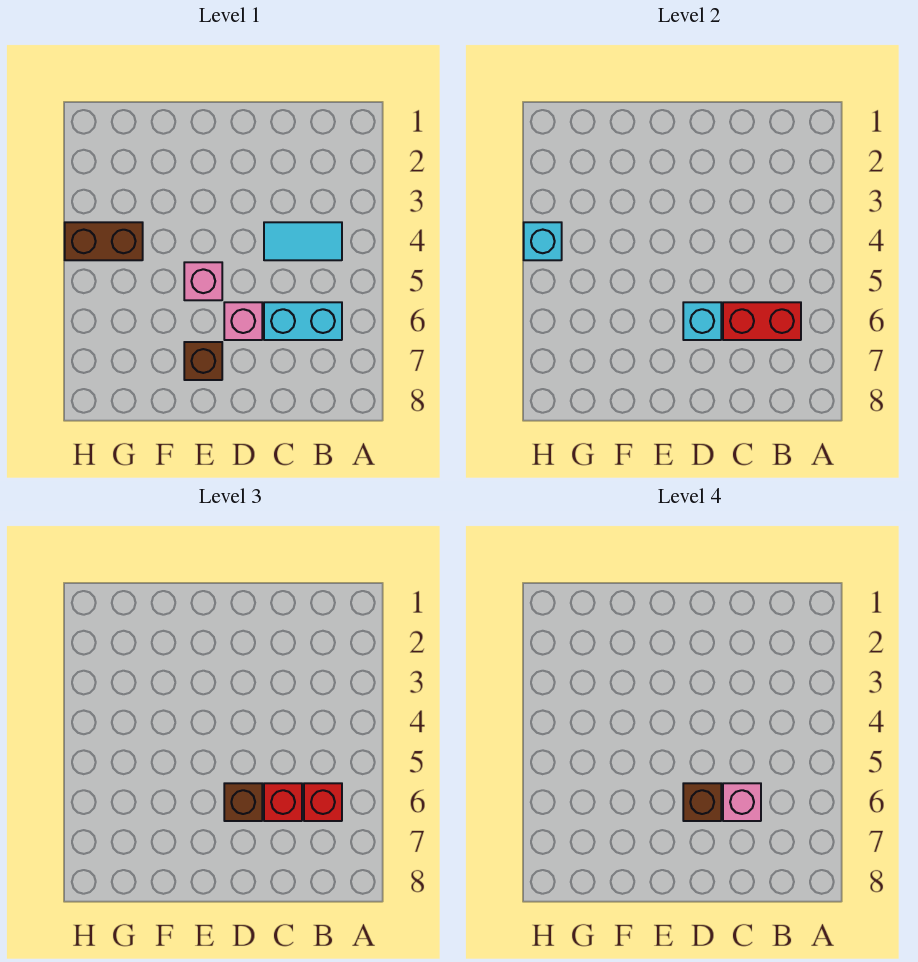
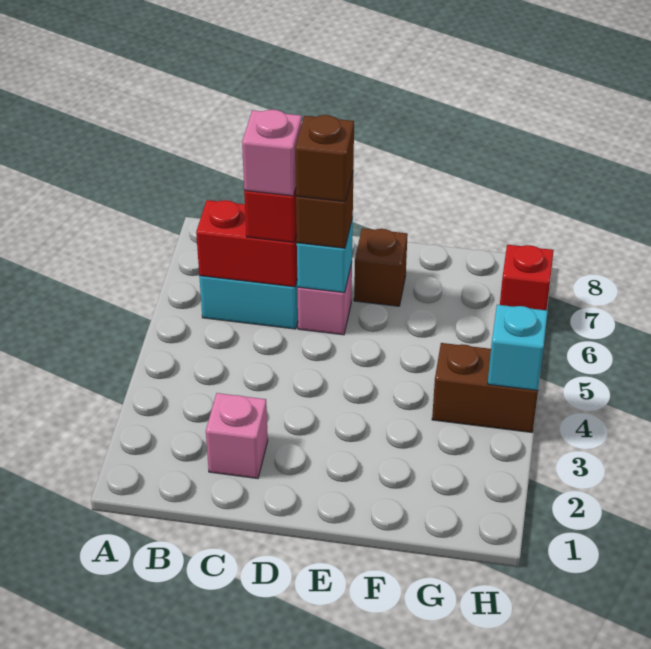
cyan tile B4:C4 level 1 -> none
red brick B6 level 3 -> red brick H7 level 1
pink brick E5 level 1 -> pink brick C2 level 1

